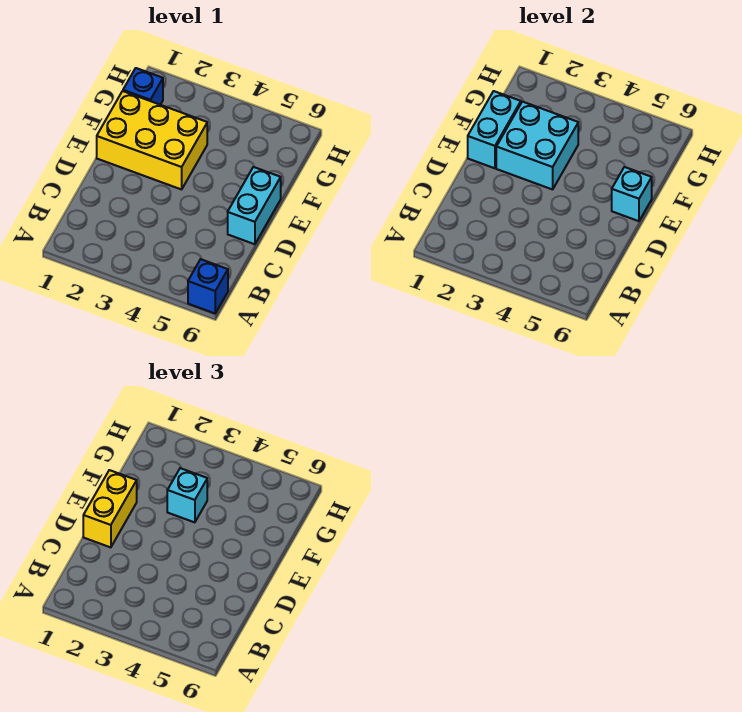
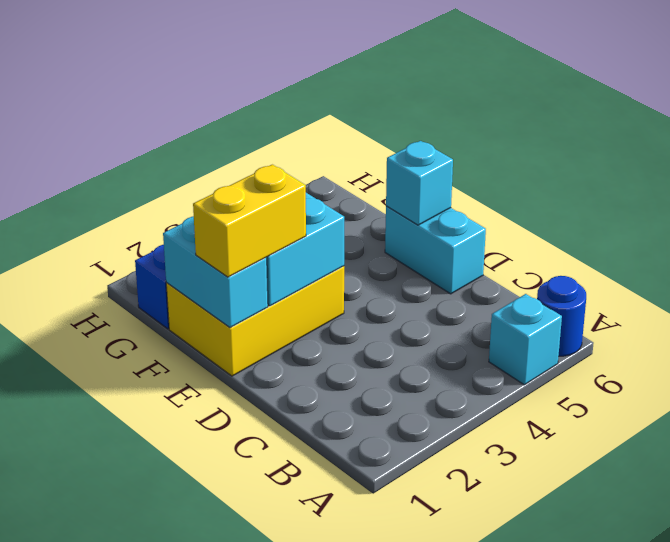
blue brick A6 level 1 -> blue round brick A6 level 1
yellow brick D1:E1 level 3 -> yellow brick E1:E2 level 3
cyan brick F3 level 3 -> cyan brick A5 level 1

